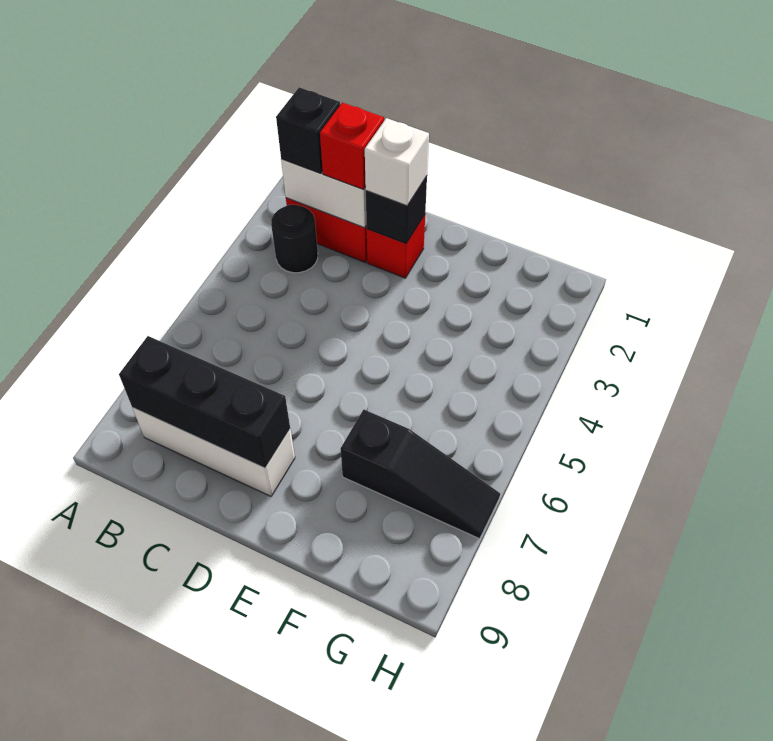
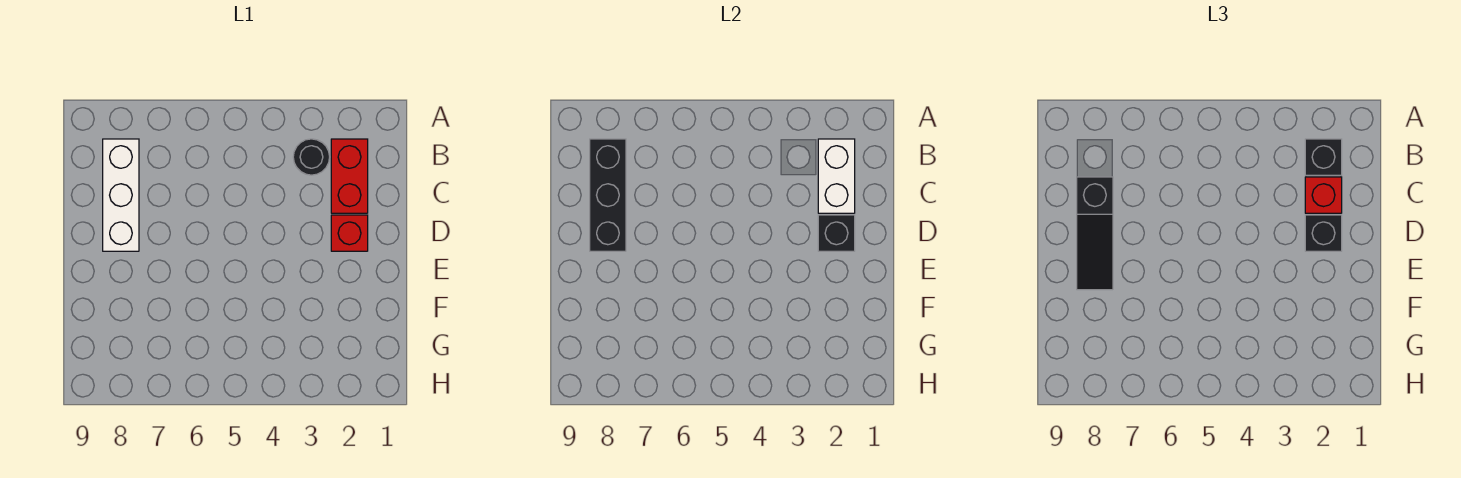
white brick D2 level 3 -> black brick D2 level 3
black slope F7:H7 level 1 top F -> black slope C8:E8 level 3 top C

